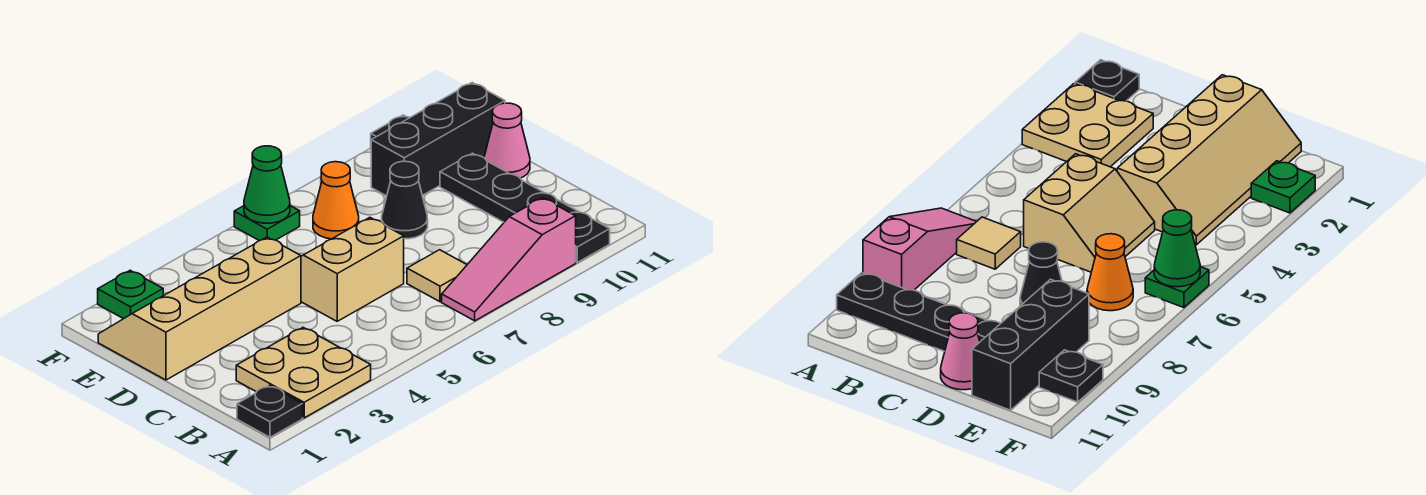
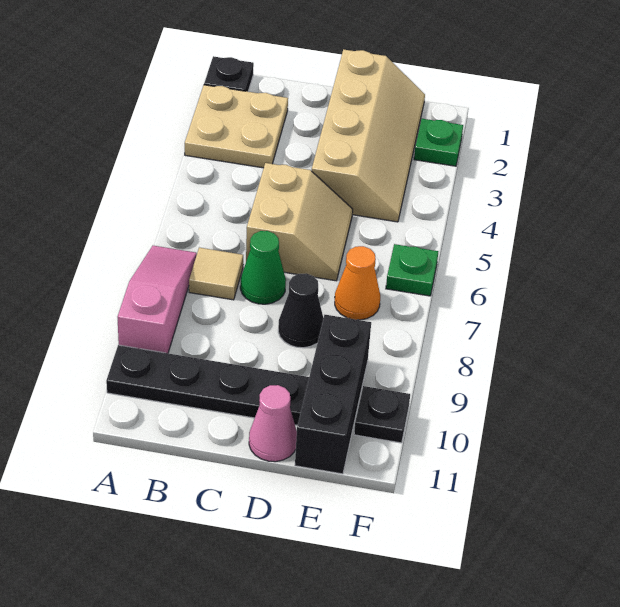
green cone F6 level 2 -> green cone C7 level 1

